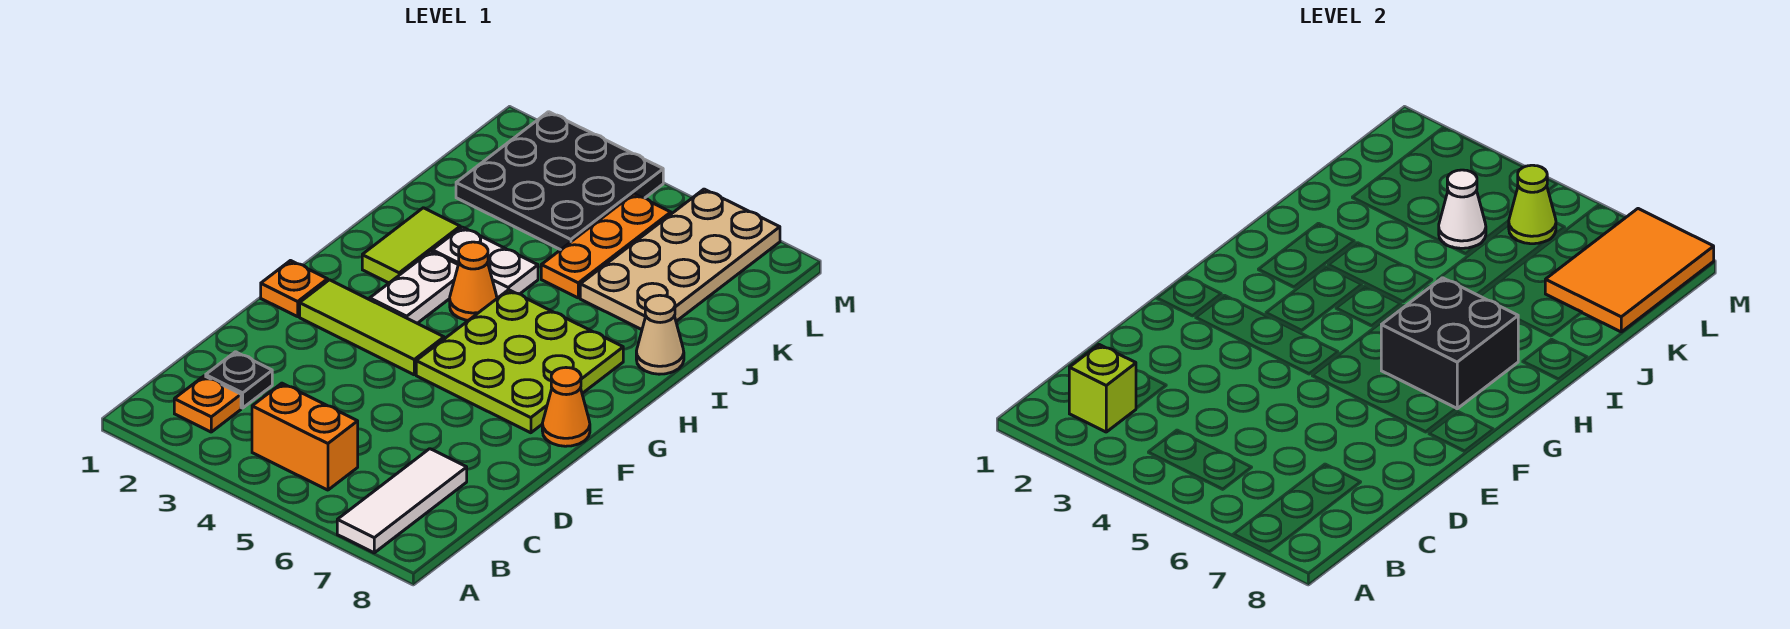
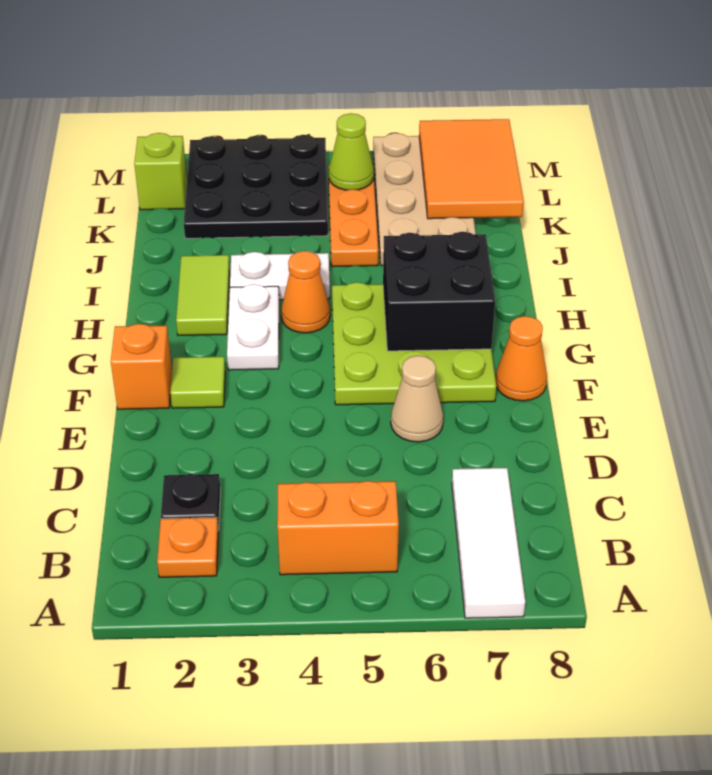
lime brick B2 level 2 -> lime brick L1 level 1
orange plate F1 level 1 -> orange brick F1 level 1
lime tile F2:F4 level 1 -> lime tile F2 level 1
tan cone I8 level 1 -> tan cone E6 level 1
white cone K4 level 2 -> none

